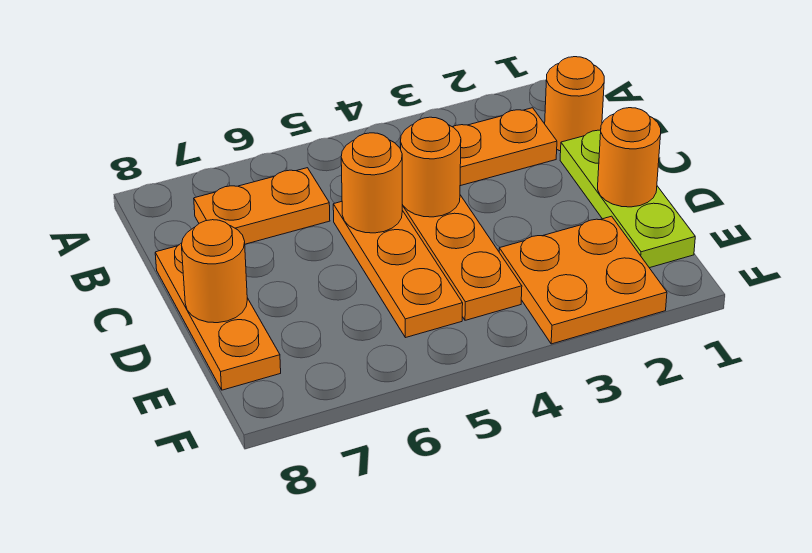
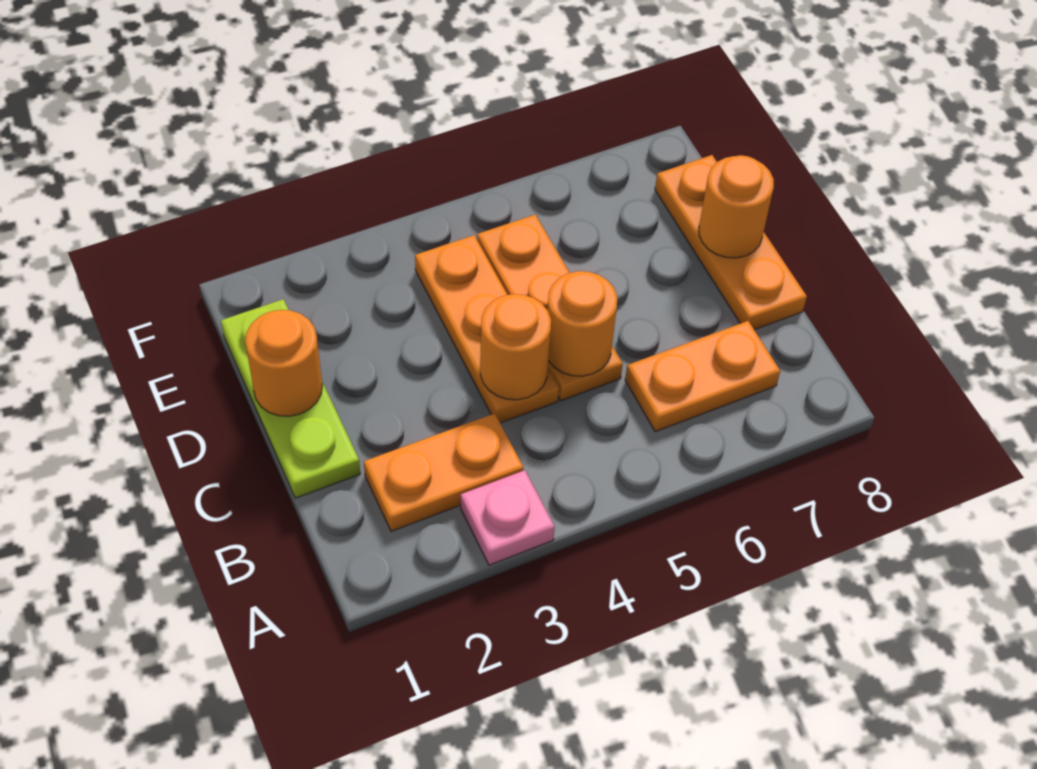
none -> pink plate A3 level 1
orange round brick B1 level 1 -> none
orange plate E2:F3 level 1 -> none

